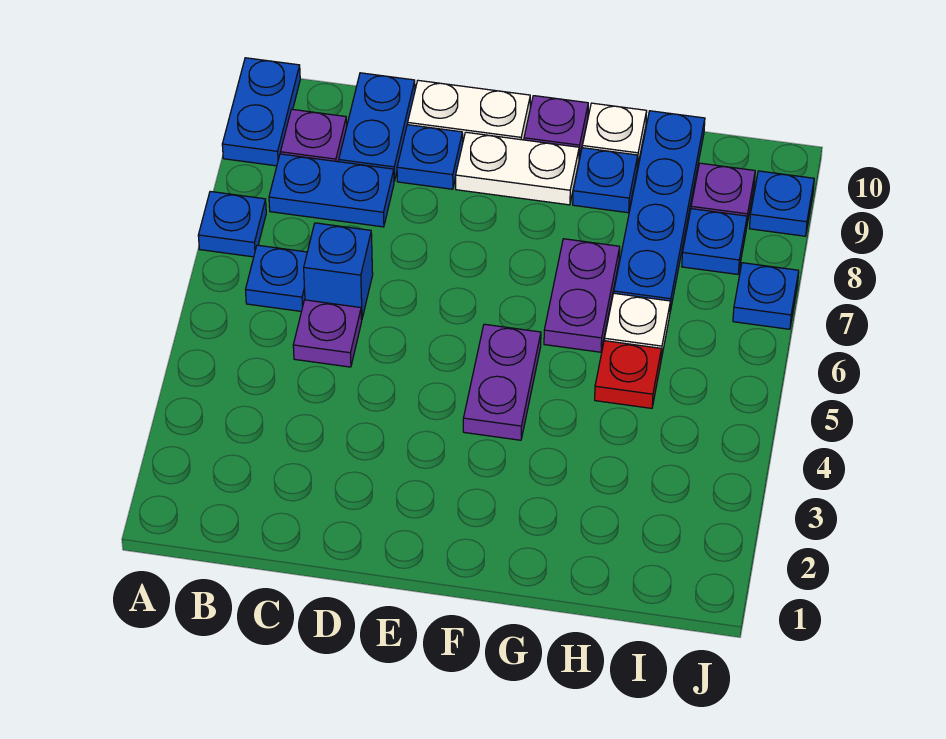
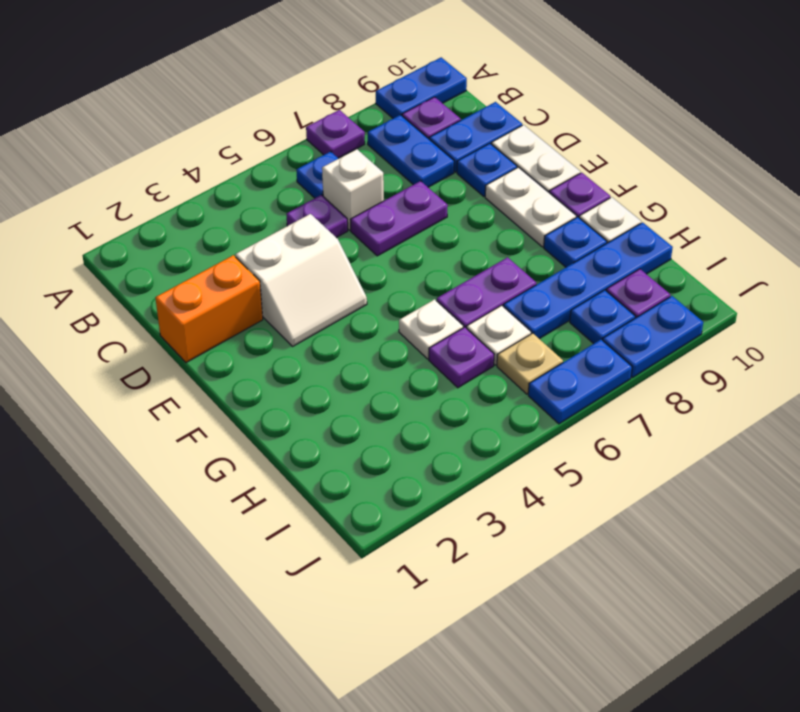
blue plate A7 level 1 -> purple plate A7 level 1
blue brick C6 level 1 -> white brick C6 level 1
none -> orange brick D1:D2 level 1
none -> white slope D3:E4 level 1 top D
purple plate F4:F5 level 1 -> purple plate D6:D7 level 1
none -> white plate G5 level 1
red plate H5 level 1 -> purple plate H5 level 1
none -> tan plate I6 level 1
blue plate J7 level 1 -> blue plate J6:J7 level 1
blue plate J9 level 1 -> blue plate J8:J9 level 1

